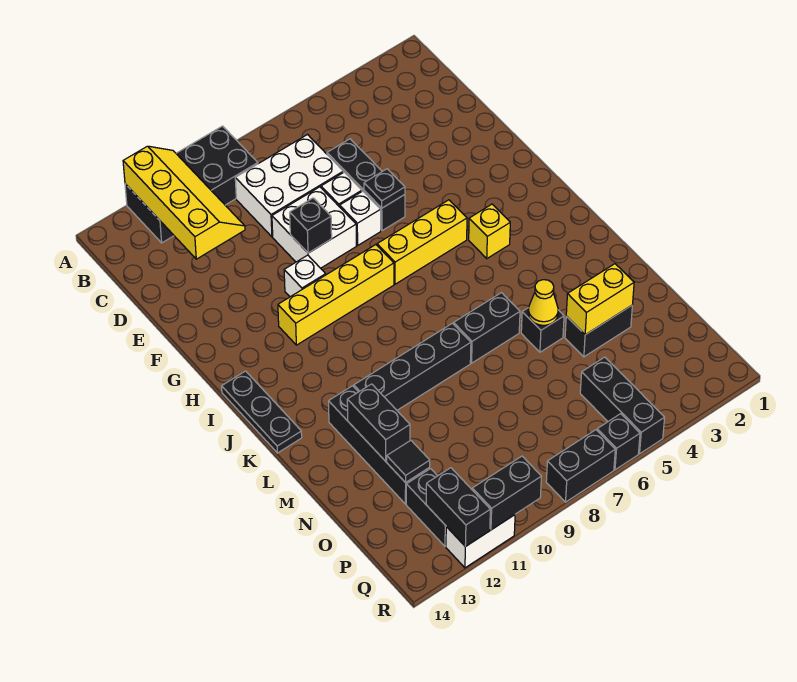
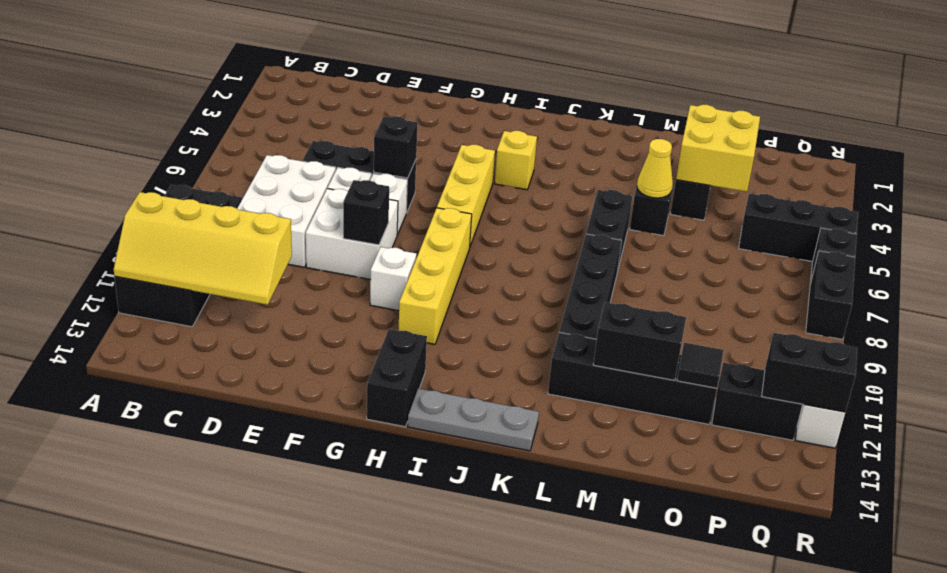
yellow slope A11:D12 level 2 top 12 -> yellow slope A11:D12 level 2 top 11
black plate F6 level 2 -> black brick F6 level 2
black plate I14:K14 level 1 -> grey plate I14:K14 level 1
yellow brick N3:N4 level 2 -> yellow brick N3:O4 level 2
black brick R10:R11 level 2 -> black brick H13:H14 level 1

